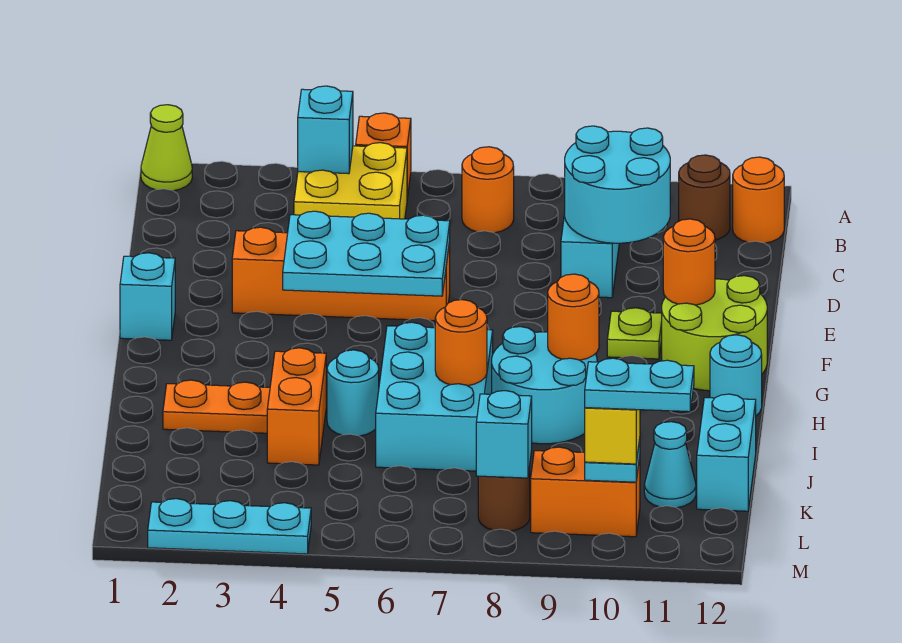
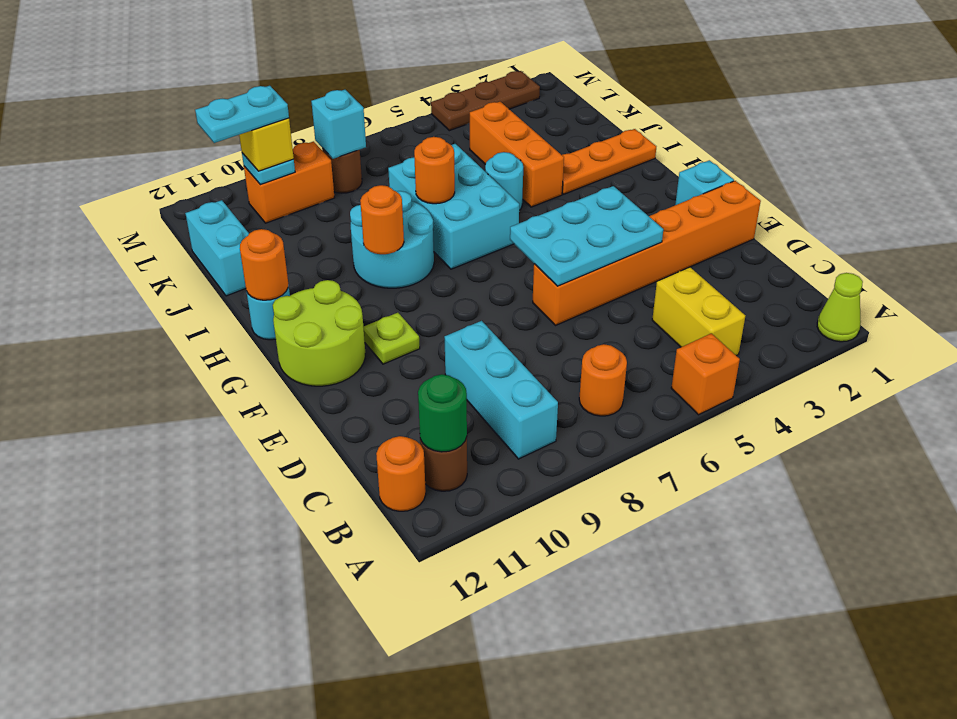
yellow brick B4:C5 level 1 -> yellow brick B4:C4 level 1
cyan brick B4 level 2 -> none
none -> green round brick B11 level 2
cyan round brick C9:D10 level 2 -> none
orange brick E3:E6 level 1 -> orange brick E1:E6 level 1
orange round brick F11 level 2 -> orange round brick H12 level 2
orange plate I2:I3 level 1 -> orange plate I1:I3 level 1
orange brick I4:J4 level 1 -> orange brick I4:K4 level 1
cyan cone K11 level 1 -> none
cyan plate M2:M4 level 1 -> brown plate M2:M4 level 1

